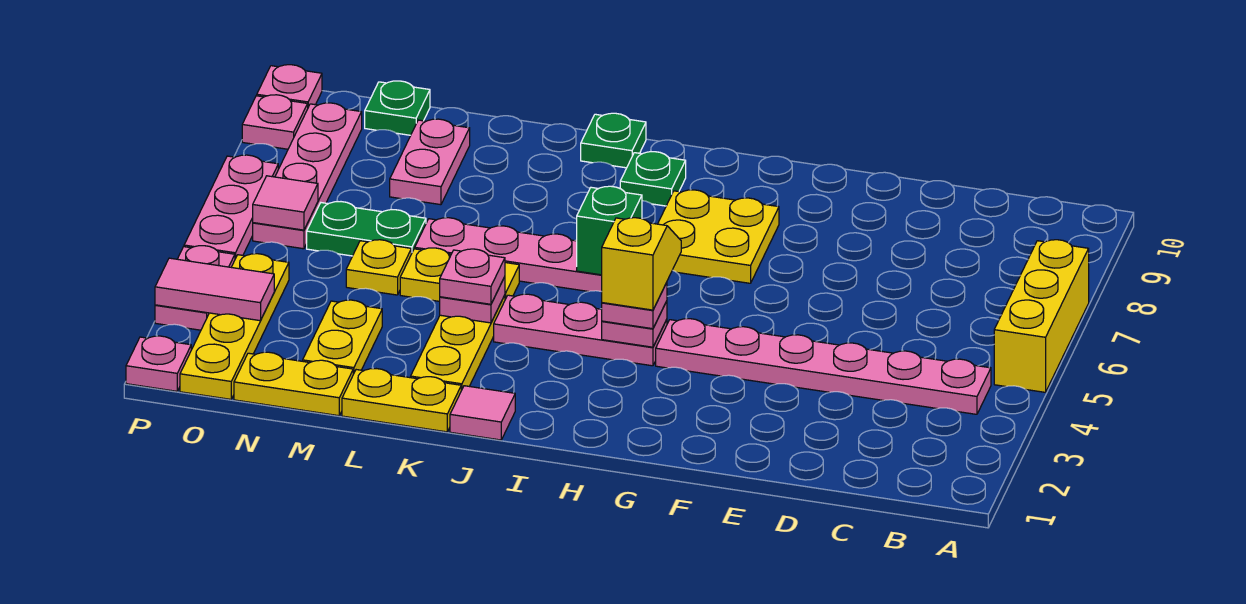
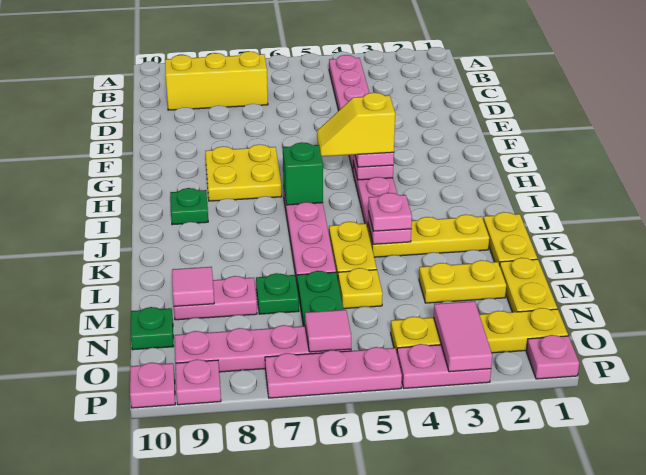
yellow brick A5:A7 level 1 -> yellow brick C7:C9 level 1
pink tile J1 level 1 -> pink tile M9 level 2
green plate J10 level 1 -> green plate M7 level 1

